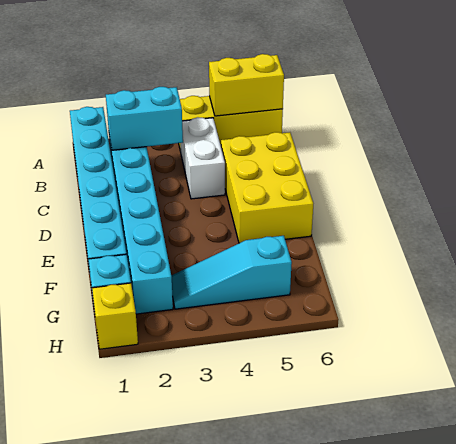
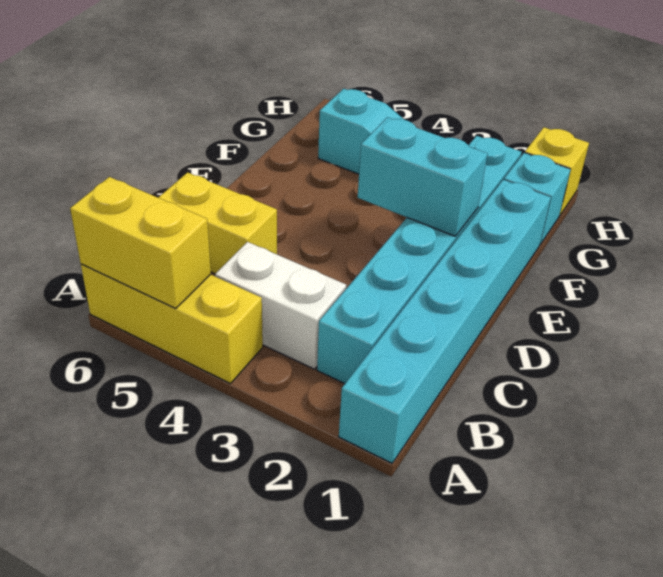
cyan brick B2:B3 level 2 -> cyan brick E2:E3 level 2
white brick B4:C4 level 1 -> white brick B3:B4 level 1
yellow brick C5:E6 level 1 -> yellow brick C5:C6 level 1

